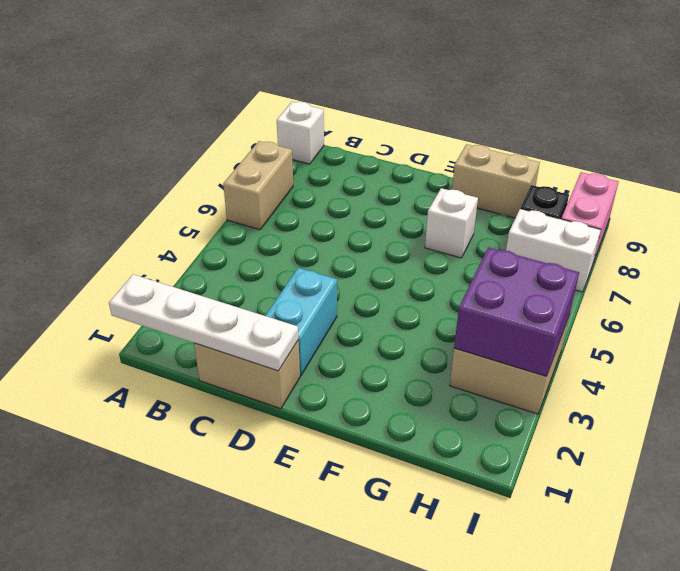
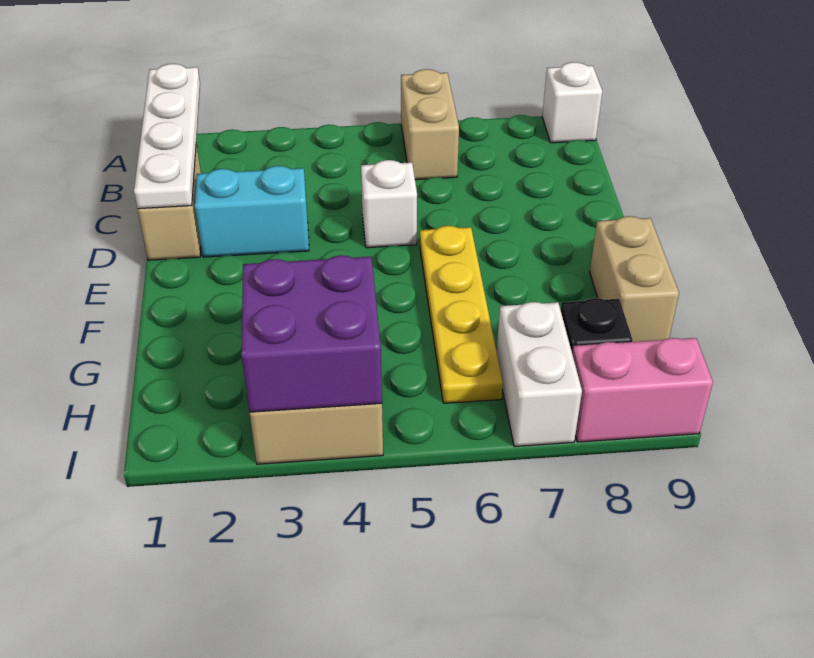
tan brick A6:A7 level 1 -> tan brick A6:B6 level 1
none -> yellow plate E6:H6 level 1
white brick F7 level 1 -> white brick D5 level 1

